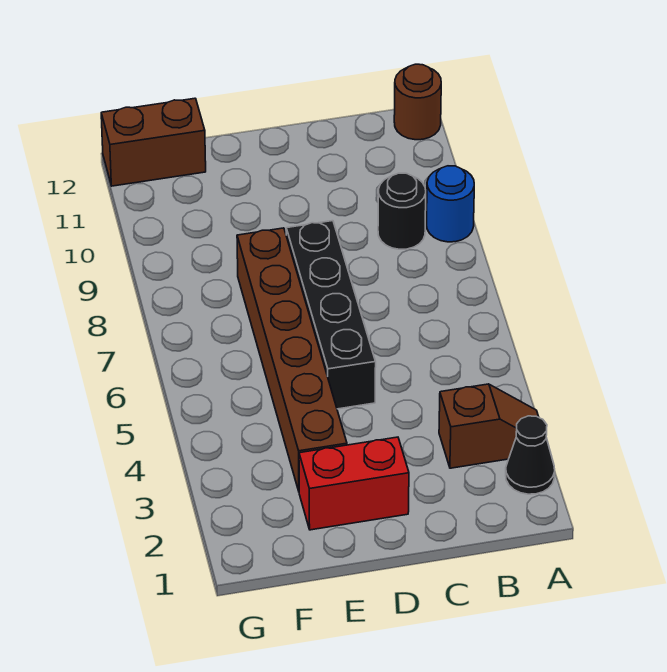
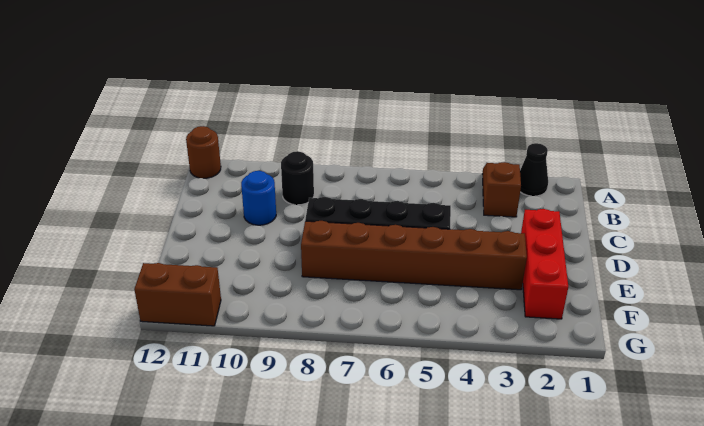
blue round brick A9 level 1 -> blue round brick C10 level 1
red brick D2:E2 level 1 -> red brick D2:F2 level 1
brown brick F12:G12 level 1 -> brown brick G11:G12 level 1

